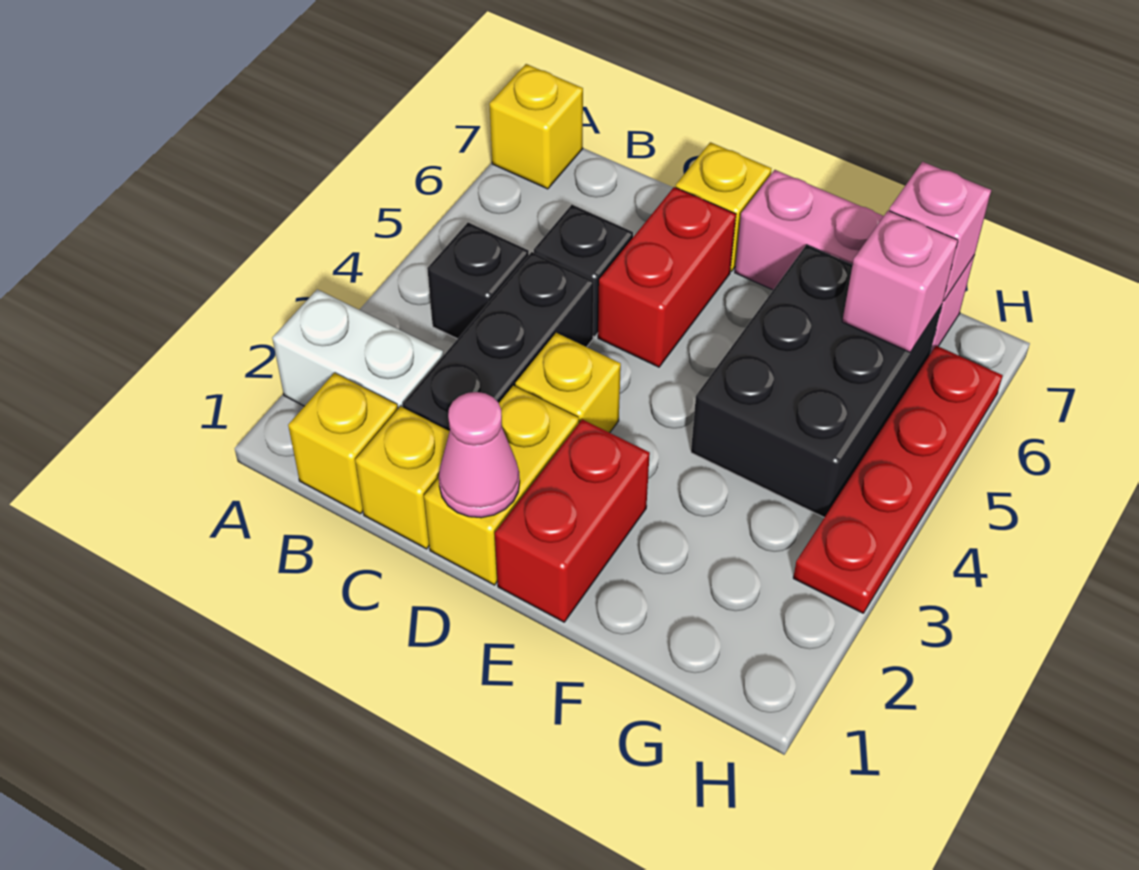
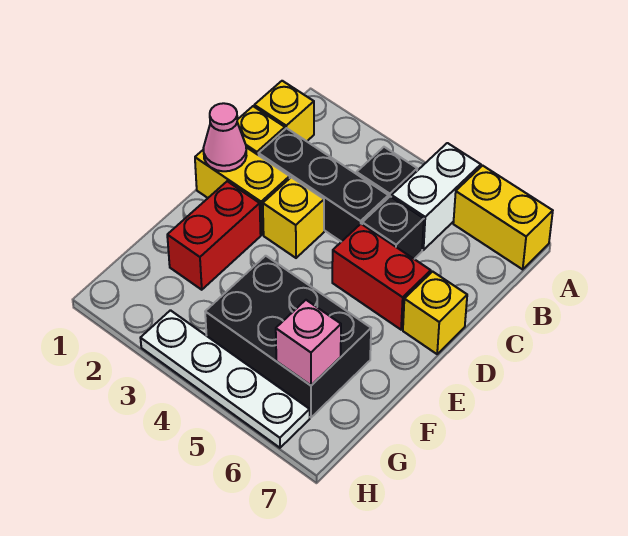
white brick A2:B2 level 1 -> white brick A5:B5 level 1
yellow brick A7 level 1 -> yellow brick A6:A7 level 1
red brick E1:E2 level 1 -> red brick E2:F2 level 1
pink brick E7:G7 level 1 -> none
pink brick G7 level 2 -> none
red plate H3:H6 level 1 -> white plate H3:H6 level 1

